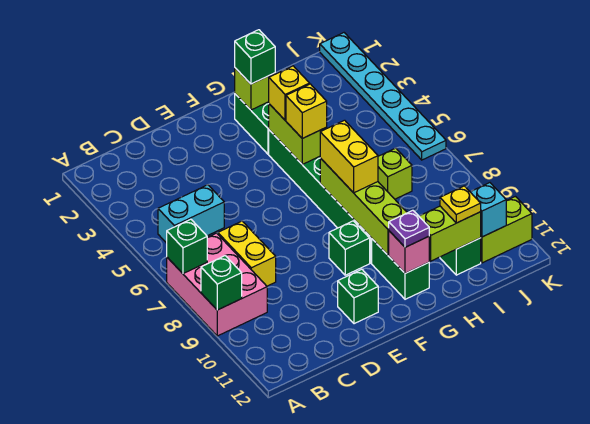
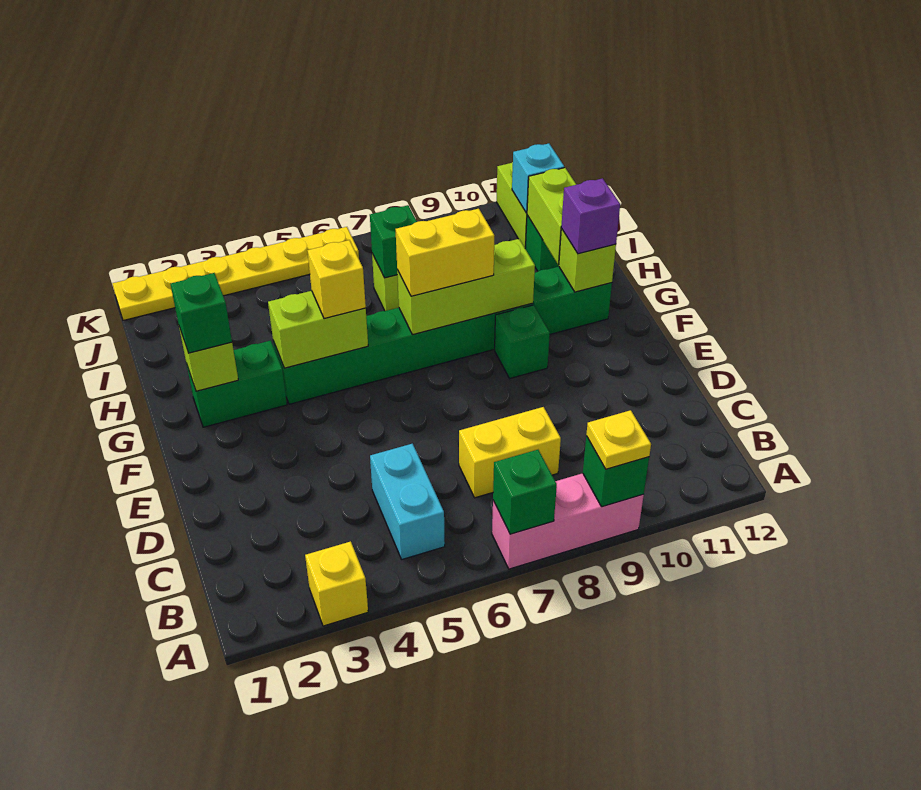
pink brick A7:B9 level 1 -> pink brick A7:A9 level 1
green brick E11 level 1 -> green brick I7 level 2
yellow brick G4 level 3 -> yellow brick A3 level 1
lime brick G7:G10 level 2 -> lime brick G7:G9 level 2
pink brick G11 level 2 -> lime brick G11 level 2
purple plate G11 level 3 -> purple brick G11 level 3
yellow plate I11 level 3 -> yellow plate A9 level 3
cyan plate K1:K6 level 1 -> yellow plate K1:K6 level 1

